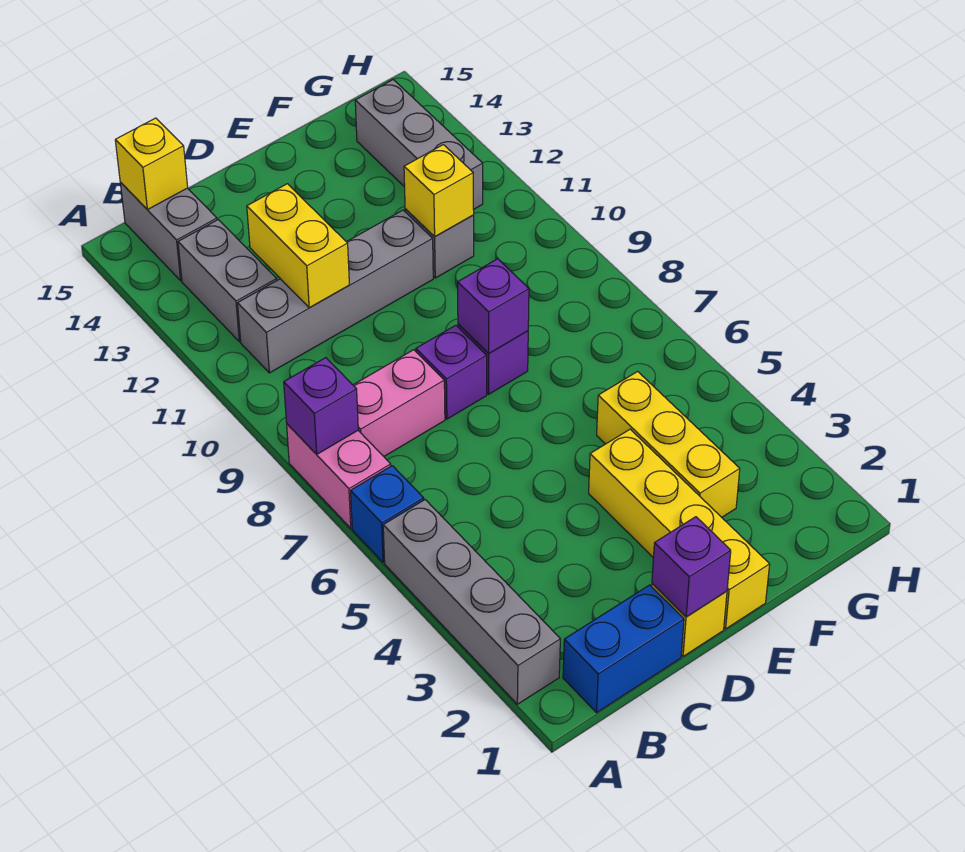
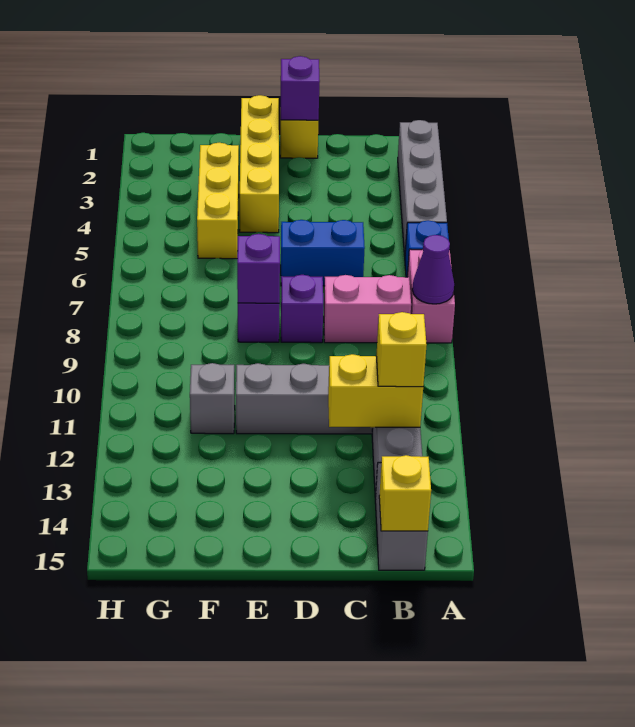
purple brick A8 level 2 -> purple cone A8 level 2
blue brick B1:C1 level 1 -> blue brick C6:D6 level 1
yellow brick C11:C12 level 2 -> yellow brick B12:C12 level 2
yellow brick F11 level 2 -> yellow brick B12 level 3
grey brick G12:G14 level 1 -> none

